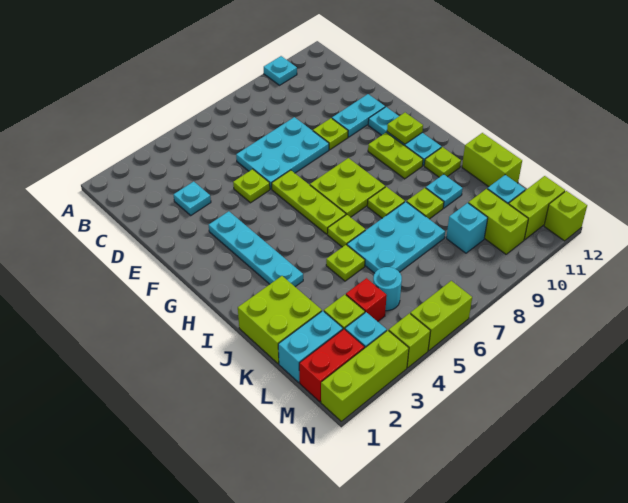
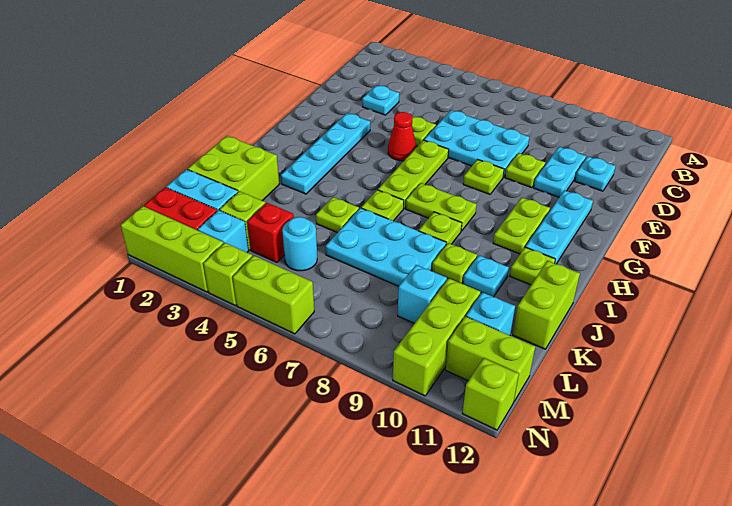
cyan plate A10 level 1 -> cyan plate D11 level 1
cyan plate E10:E11 level 1 -> cyan plate D10:E10 level 1
none -> red cone F5 level 1
lime plate G7:H8 level 1 -> lime plate H7:H8 level 1
lime plate G11 level 2 -> lime plate F8 level 1
lime brick L10:M10 level 1 -> lime brick L10:N10 level 1

